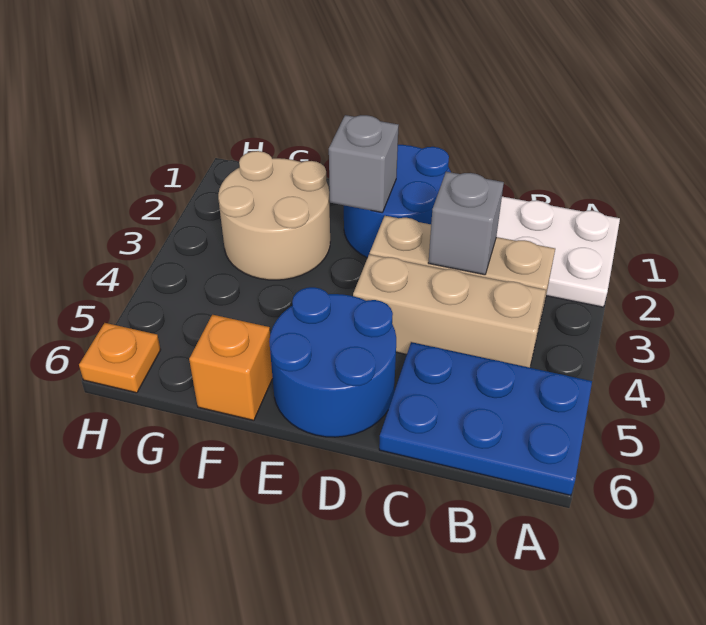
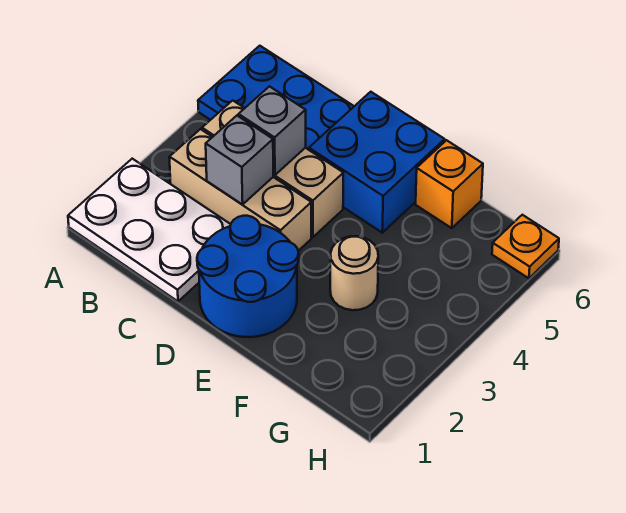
blue round brick D5:E6 level 1 -> blue brick D5:E6 level 1
grey brick E2 level 2 -> grey brick C4 level 2
tan round brick F2:G3 level 1 -> tan round brick F3 level 1

